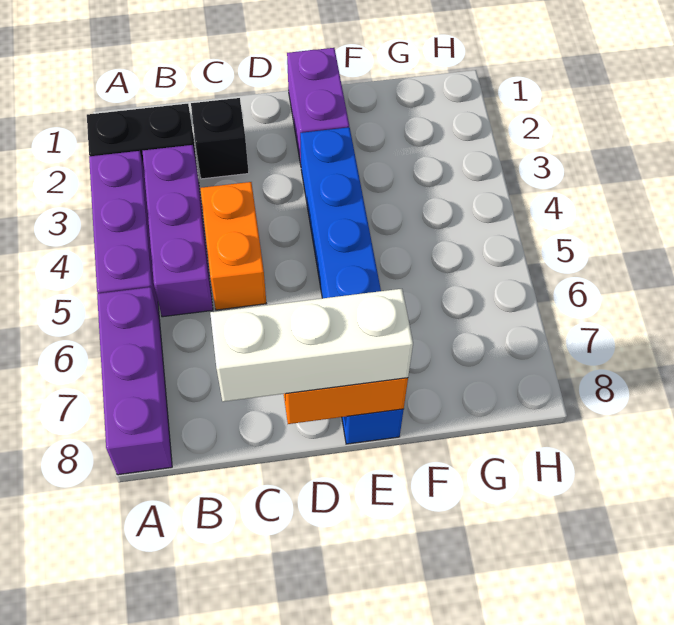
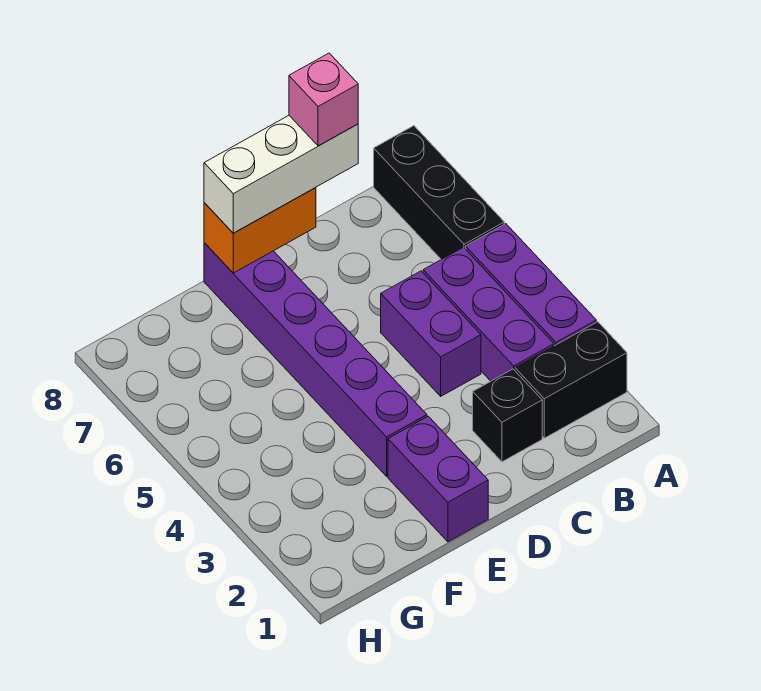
purple brick A6:A8 level 1 -> black brick A6:A8 level 1
orange brick C4:C5 level 1 -> purple brick C4:C5 level 1
none -> pink brick C8 level 4
blue brick E3:E8 level 1 -> purple brick E3:E8 level 1

